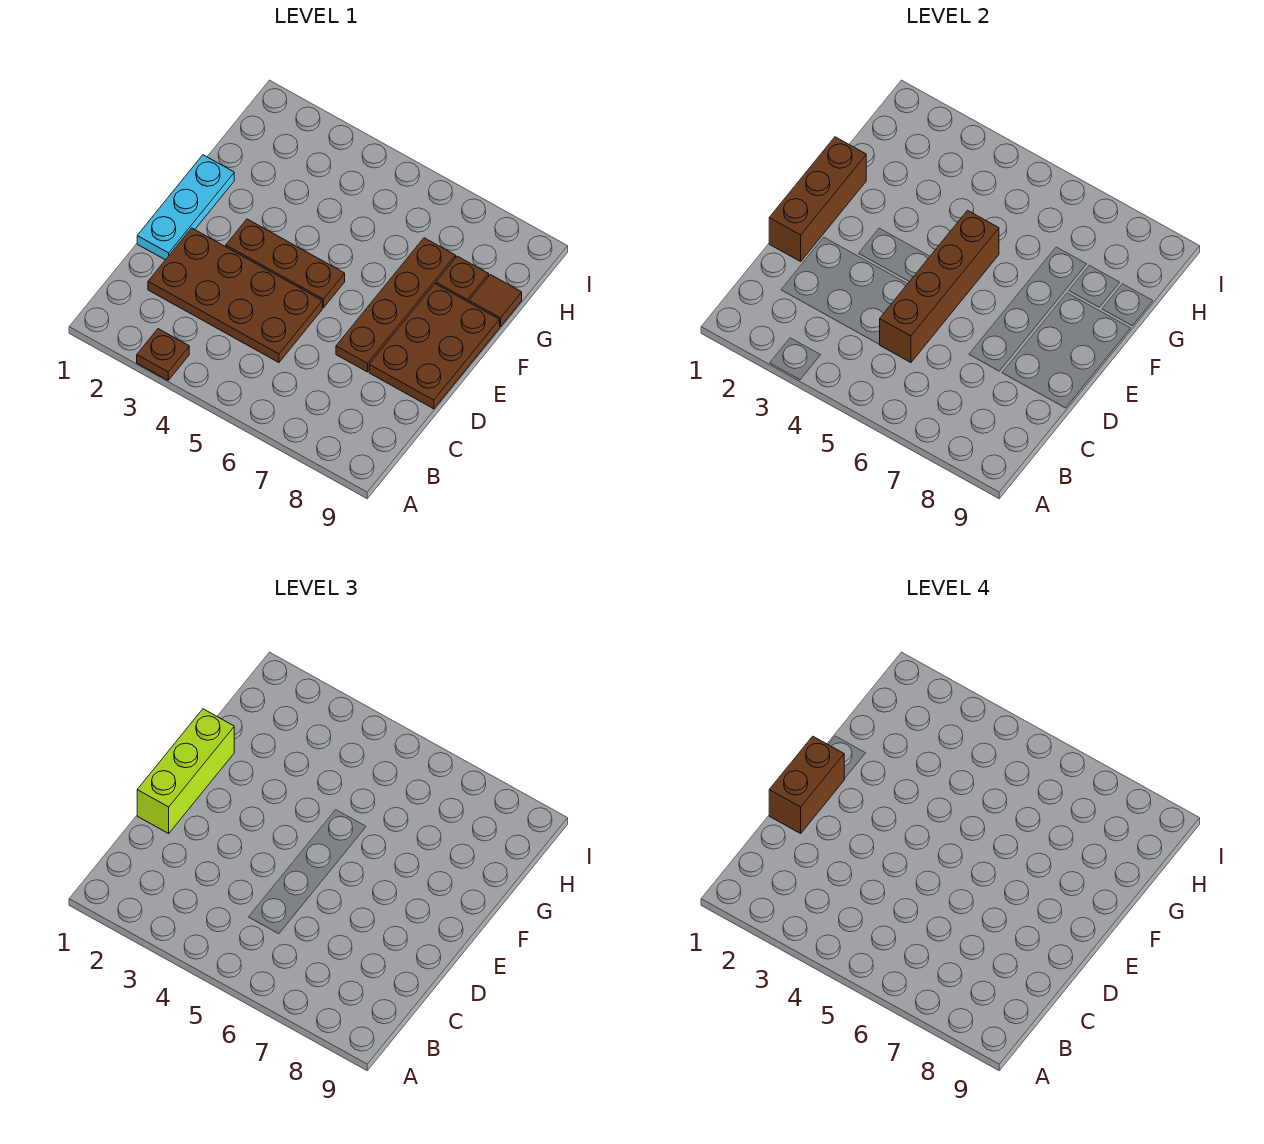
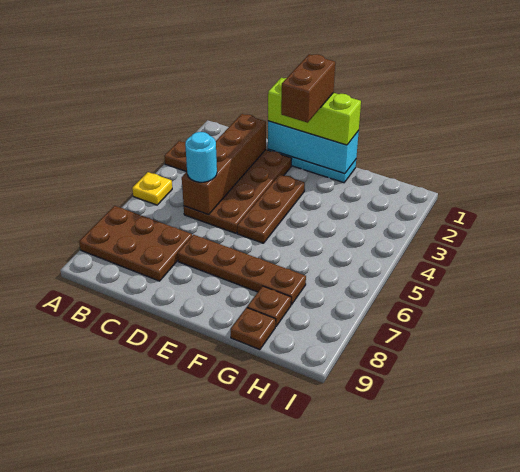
none -> yellow plate A5 level 1
brown brick C5:F5 level 2 -> brown brick C2:C5 level 2
none -> cyan round brick C5 level 3
brown brick D1:F1 level 2 -> cyan brick D1:F1 level 2
brown brick D1:E1 level 4 -> brown brick E1:E2 level 4
brown plate D8:F9 level 1 -> brown plate A7:C8 level 1
brown tile G9 level 1 -> brown plate G9 level 1

